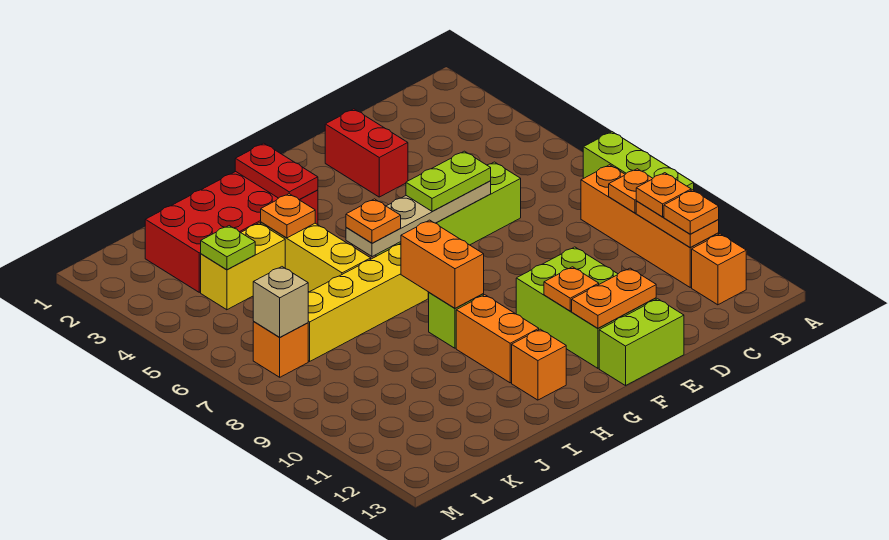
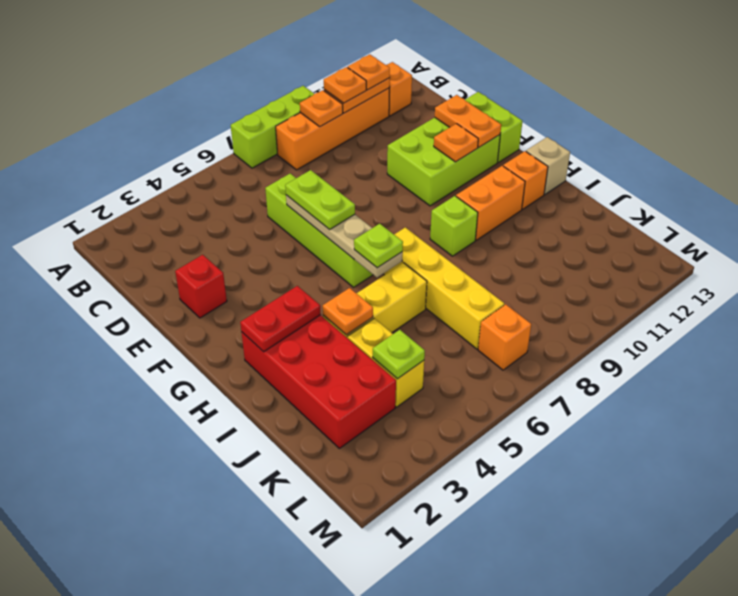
red brick E2:E3 level 1 -> red brick E2 level 1
orange plate H6 level 3 -> lime plate H6 level 3
orange brick H8:H9 level 2 -> none
tan brick L7 level 2 -> tan brick H13 level 1

